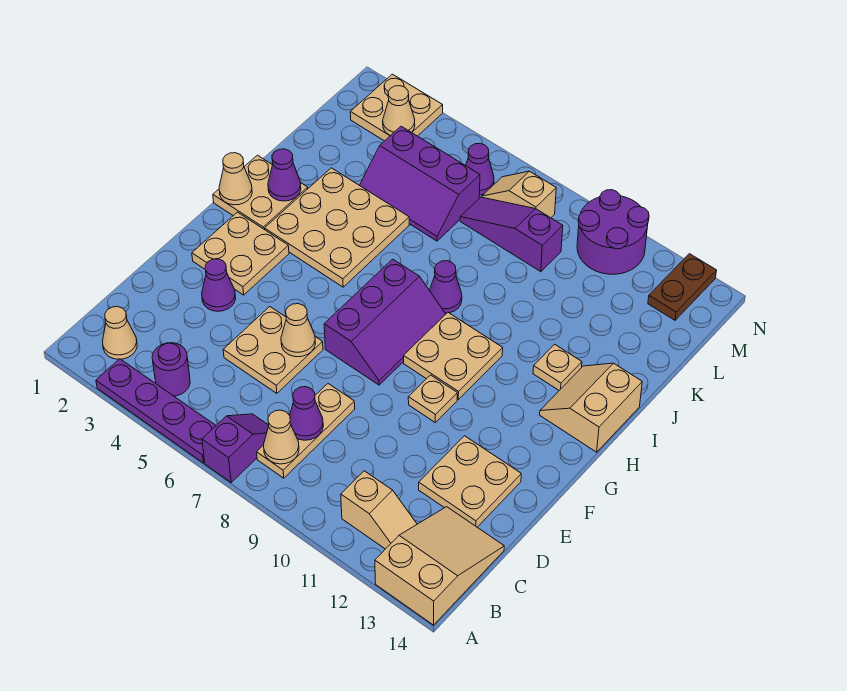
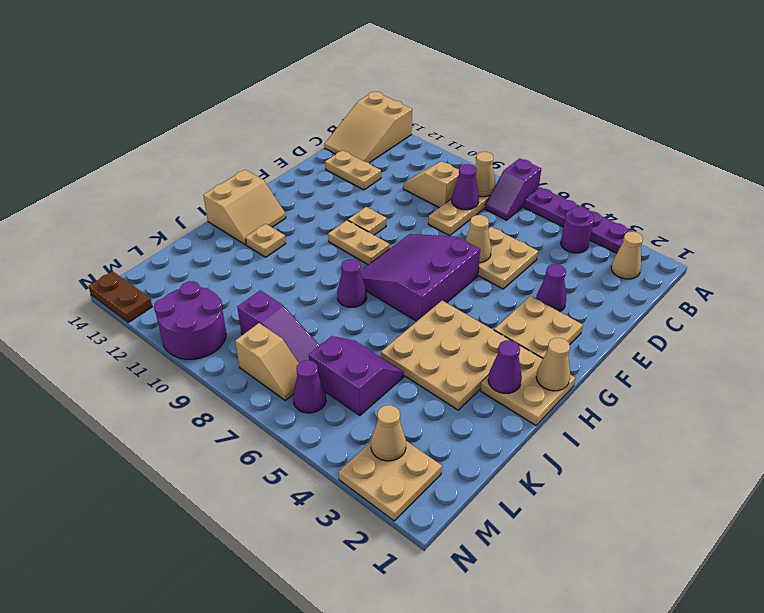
tan slope B11:B12 level 1 top 11 -> tan slope C9:C10 level 1 top 9
tan plate D12:E13 level 1 -> tan plate D12:D13 level 1
purple slope F7:H8 level 1 top 7 -> purple slope F6:H8 level 1 top 6
tan plate G9:H10 level 1 -> tan plate G9:G10 level 1
purple slope K4:L6 level 1 top L -> purple slope K5:L6 level 1 top L
brown plate M13:N13 level 1 -> brown plate N13:N14 level 1

